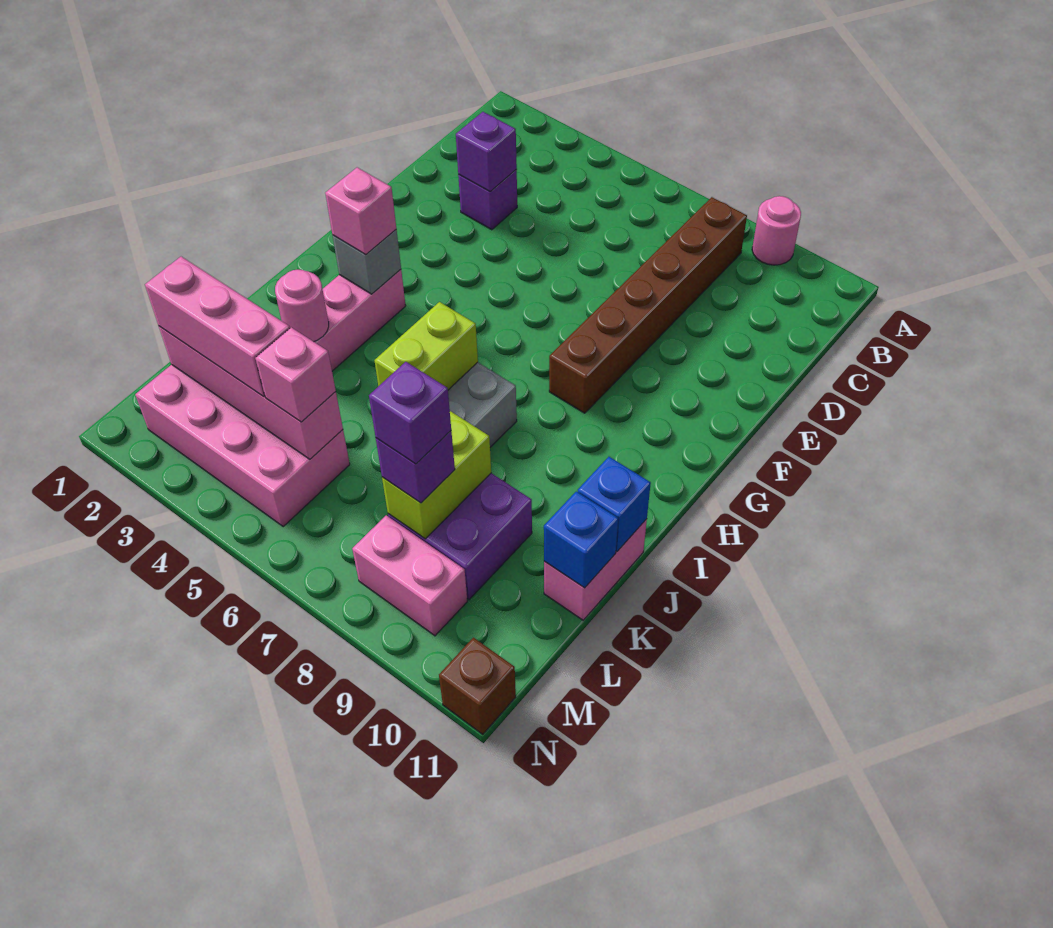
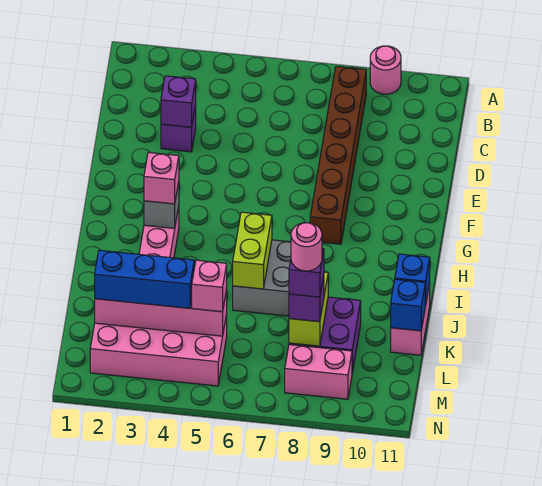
pink round brick J3 level 2 -> pink round brick L8 level 5
pink brick L2:L4 level 3 -> blue brick L2:L4 level 3
brown brick N11 level 1 -> none

